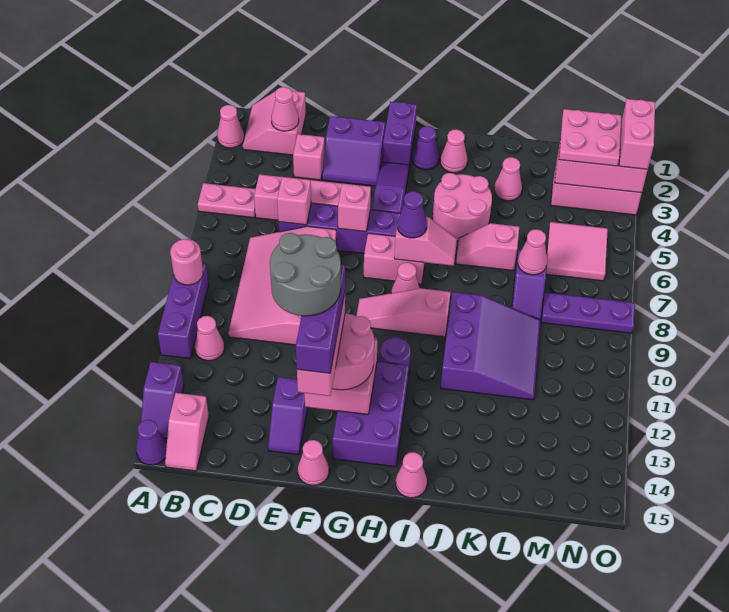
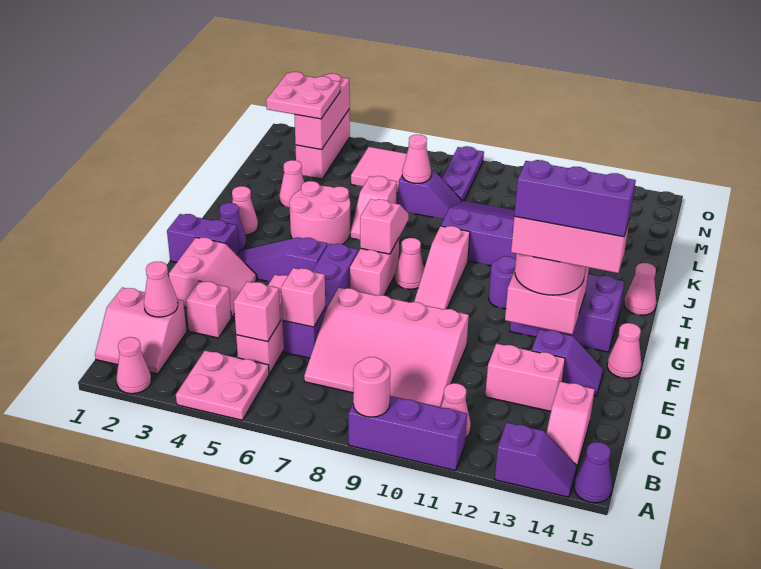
pink plate A5:B5 level 1 -> pink plate A4:B5 level 1
pink slope B14:B15 level 1 top 14 -> pink slope B14:C14 level 1 top C
purple slope E2:F3 level 1 top 2 -> pink slope E2:F3 level 1 top 2
grey round brick E12:F13 level 6 -> none
pink brick F6 level 2 -> pink brick C5 level 2
purple cone H7 level 3 -> none
pink brick O2:O3 level 3 -> pink brick D12:D13 level 1

